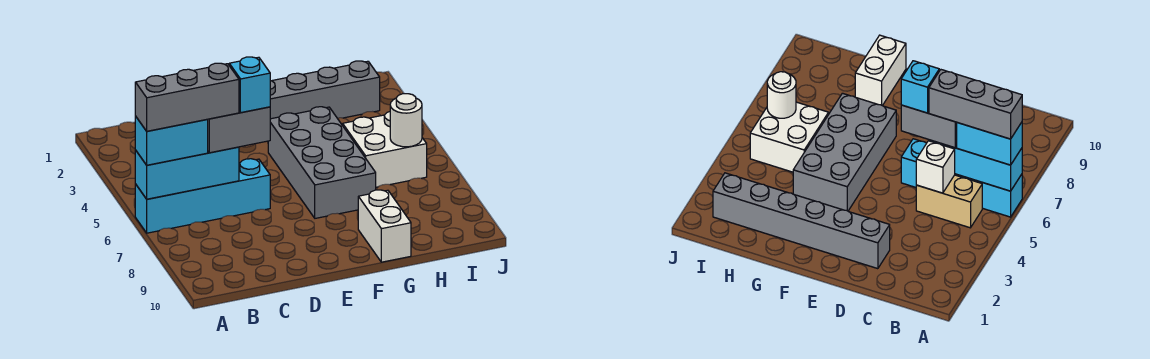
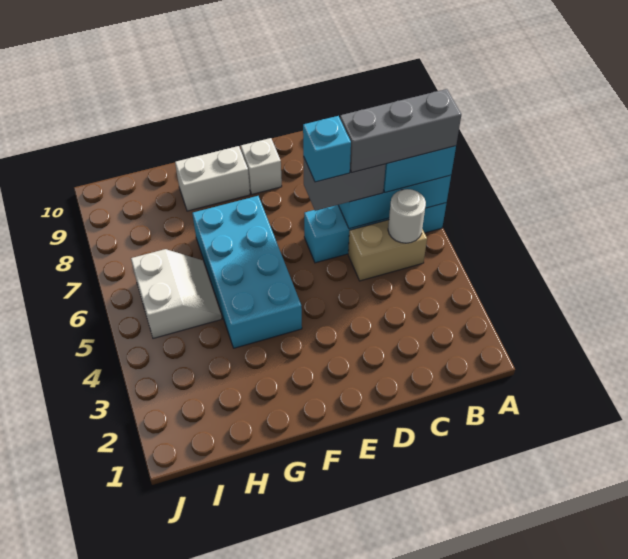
white brick C5 level 2 -> white brick E9 level 1
grey brick D2:I2 level 1 -> none
grey brick F4:G7 level 1 -> cyan brick F4:G7 level 1
white brick G9:G10 level 1 -> white brick F9:G9 level 1
white brick H5:I6 level 1 -> white slope H5:I6 level 1 top I
white round brick I6 level 2 -> white round brick B5 level 2

